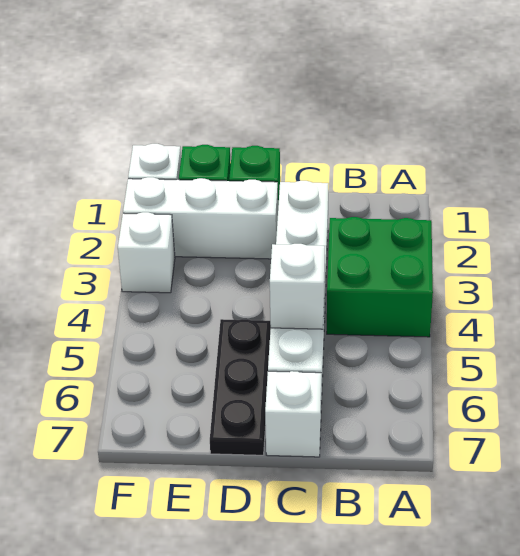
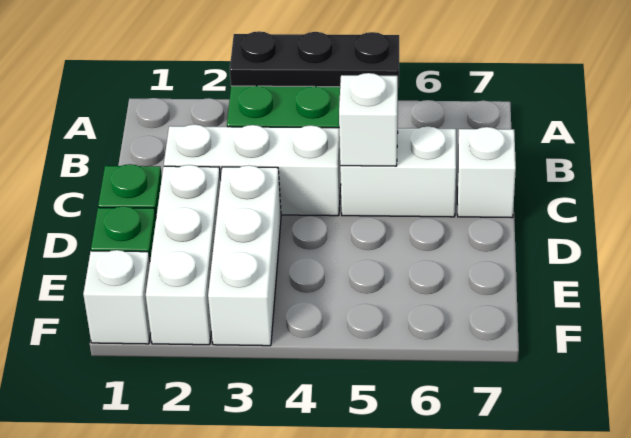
black plate D5:D7 level 1 -> black plate A3:A5 level 2
white brick F3 level 1 -> white brick D3:F3 level 1

